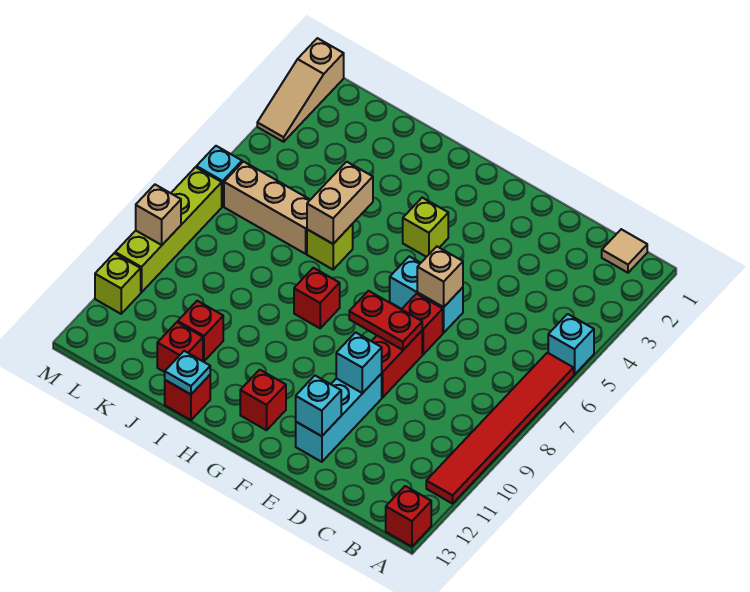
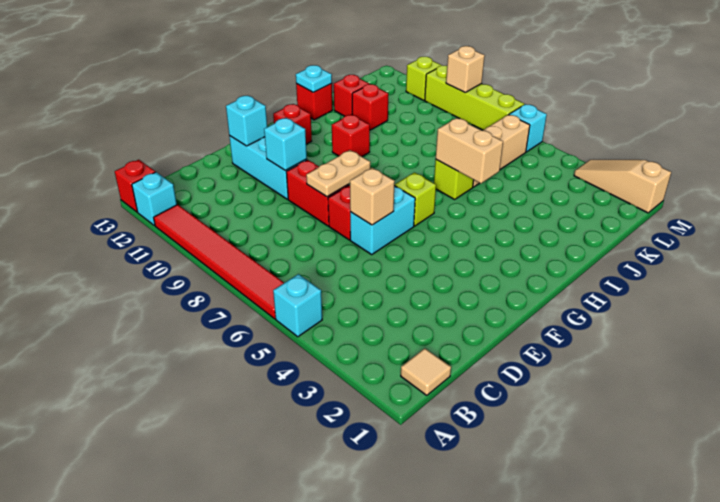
none -> cyan brick A12 level 1
red plate E8:F8 level 2 -> tan plate E8:F8 level 2
lime brick G4 level 1 -> lime brick G6 level 1
red brick H8 level 1 -> red brick H10 level 1

